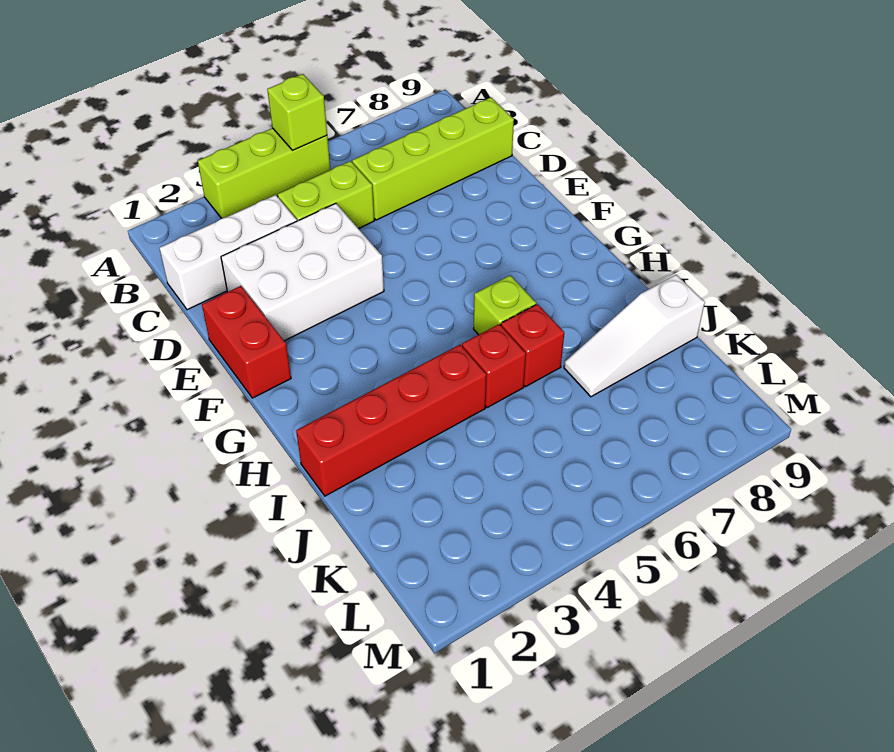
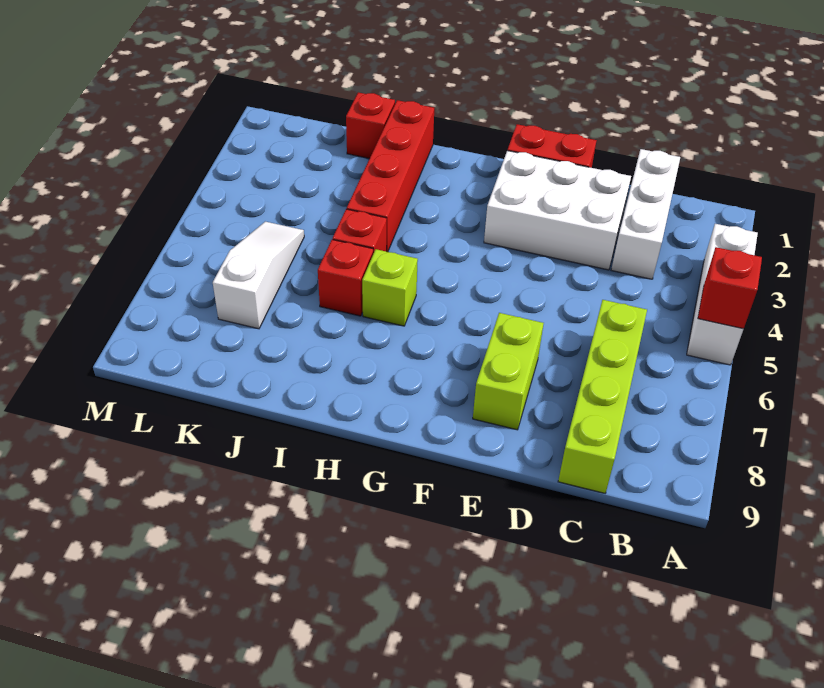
lime brick A3:A5 level 1 -> white brick A3:A5 level 1
lime brick A5 level 2 -> red brick A5 level 2
lime brick C4:C5 level 1 -> lime brick E7:E8 level 1
white brick D2:E4 level 1 -> white brick D2:F3 level 1
none -> red brick J1 level 1
white slope J7:J9 level 1 top 9 -> white slope K5:K7 level 1 top 7

